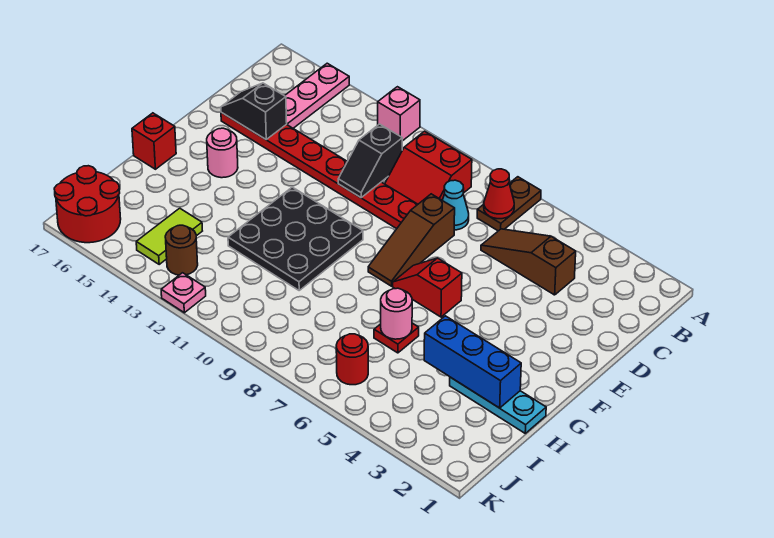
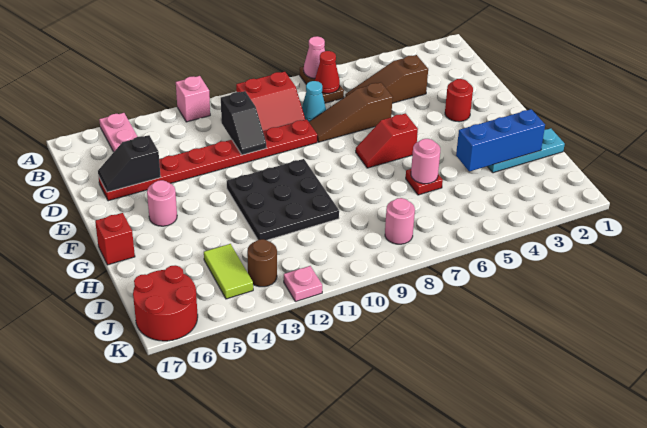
none -> pink cone A7 level 2
brown slope D8:F8 level 1 top D -> brown slope D6:D8 level 1 top 6
red round brick J6 level 1 -> red round brick E3 level 1
none -> pink round brick J8 level 1

